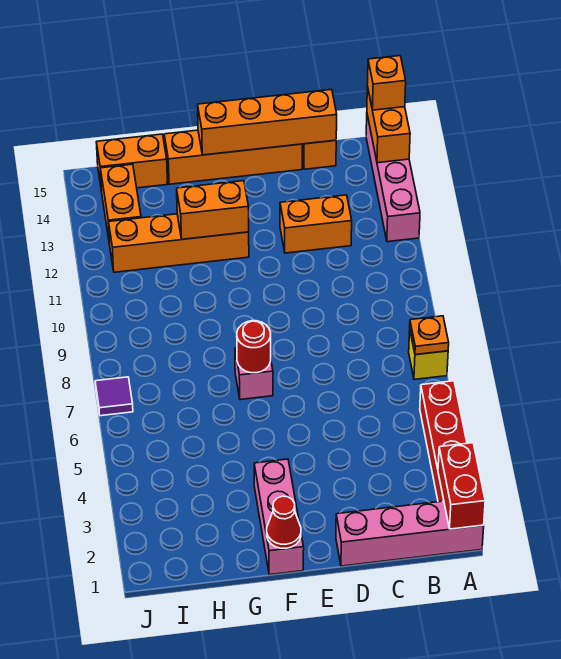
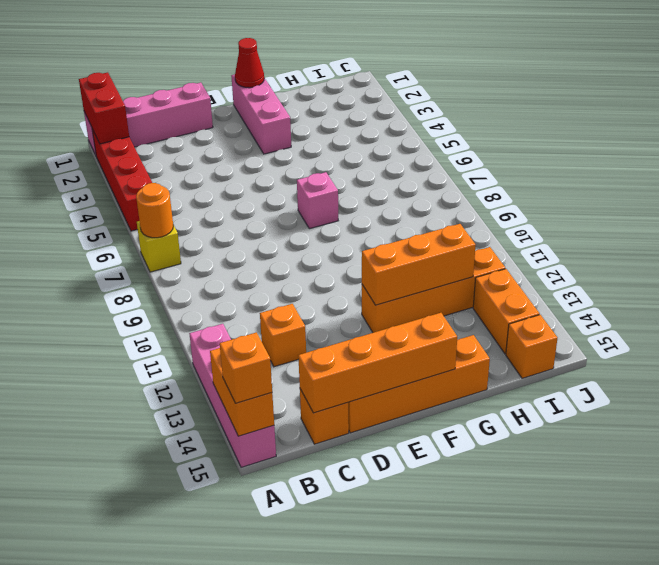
orange plate A7 level 2 -> orange round brick A7 level 2
orange brick C12:D12 level 1 -> orange brick C12 level 1
red round brick F7 level 2 -> none
orange brick F12:G12 level 2 -> orange brick F12:H12 level 2
orange brick H15:I15 level 1 -> orange brick I15 level 1
purple tile J7 level 1 -> none

